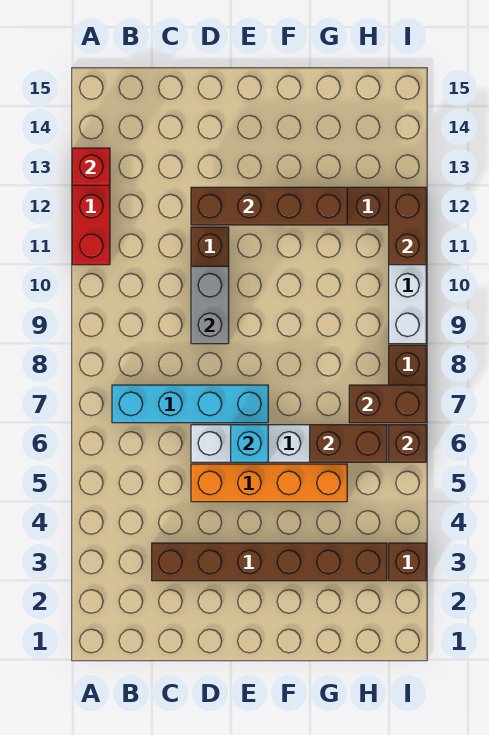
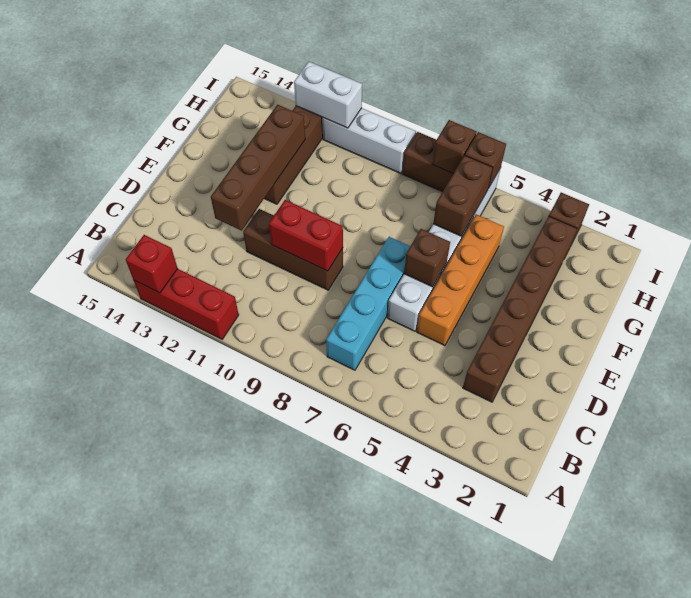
grey brick D9:D10 level 2 -> red brick D9:D10 level 2
cyan brick E6 level 2 -> brown brick E6 level 2
brown brick H7:I7 level 2 -> brown brick I7 level 2
brown brick I11:I12 level 2 -> white brick I11:I12 level 2

